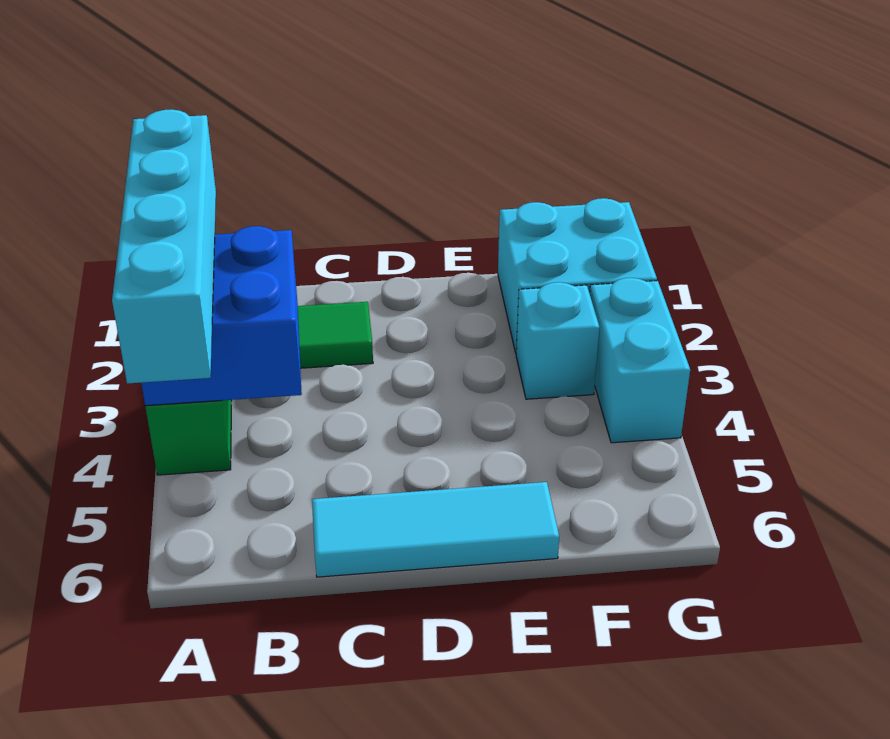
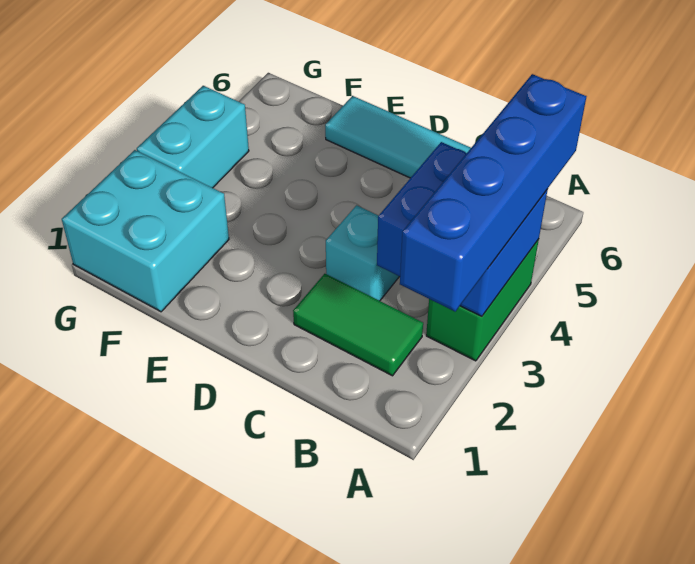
cyan brick A2:A5 level 3 -> blue brick A2:A5 level 3
cyan brick F3 level 1 -> cyan brick C3 level 1

